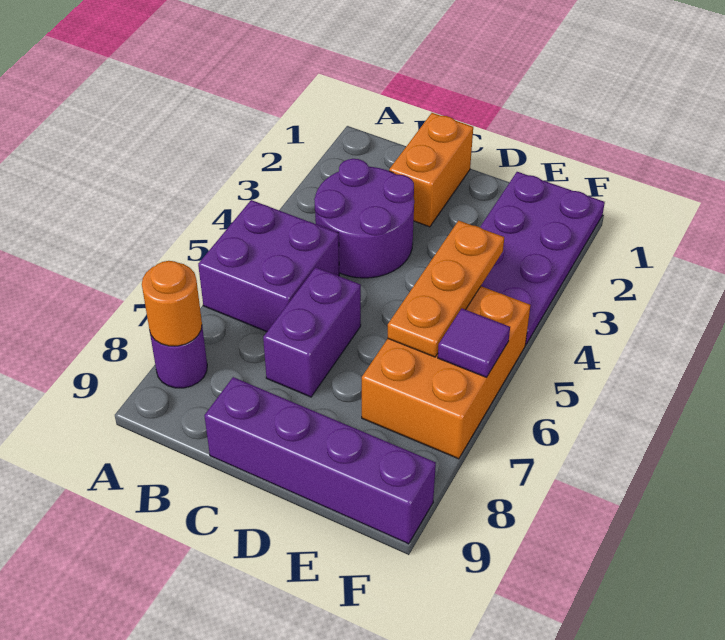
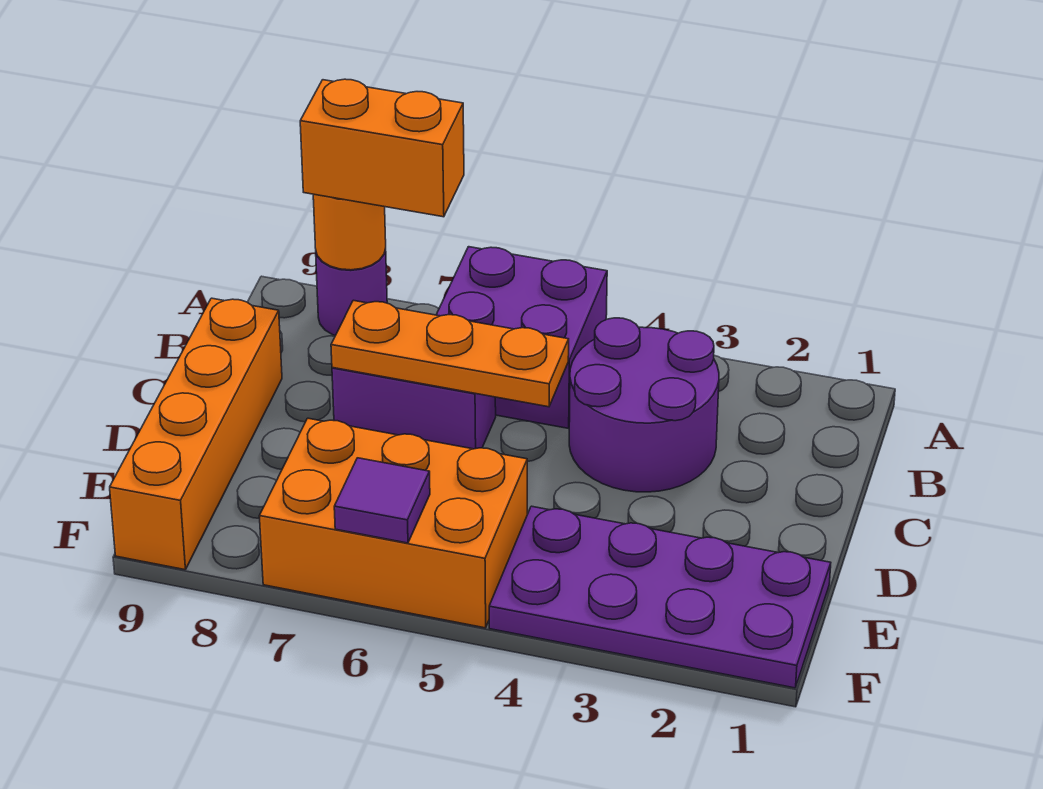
orange brick C1:C2 level 1 -> orange brick A7:A8 level 3
purple brick C9:F9 level 1 -> orange brick C9:F9 level 1
orange plate E4:E6 level 2 -> orange plate C5:C7 level 2

